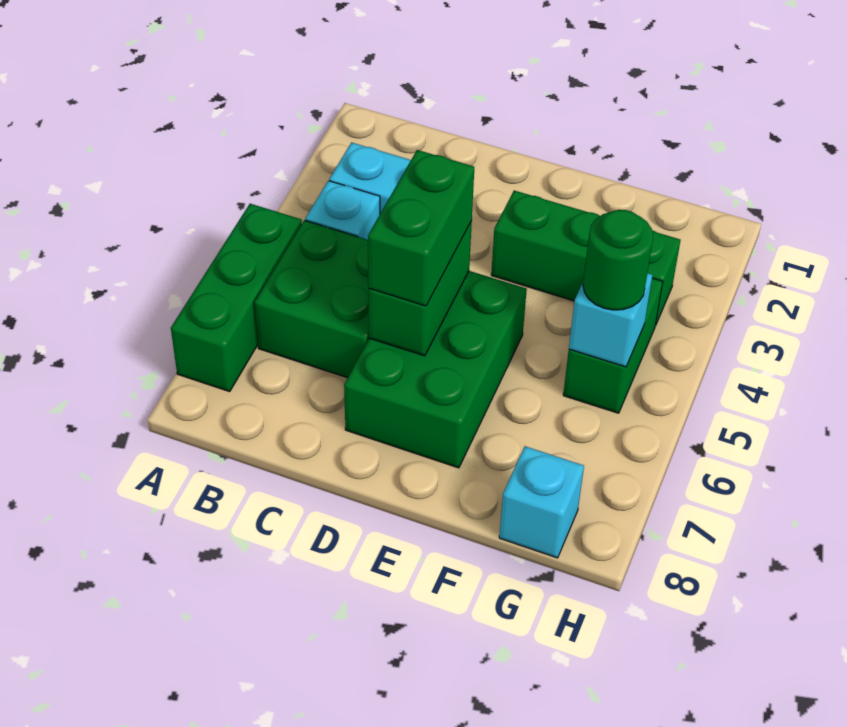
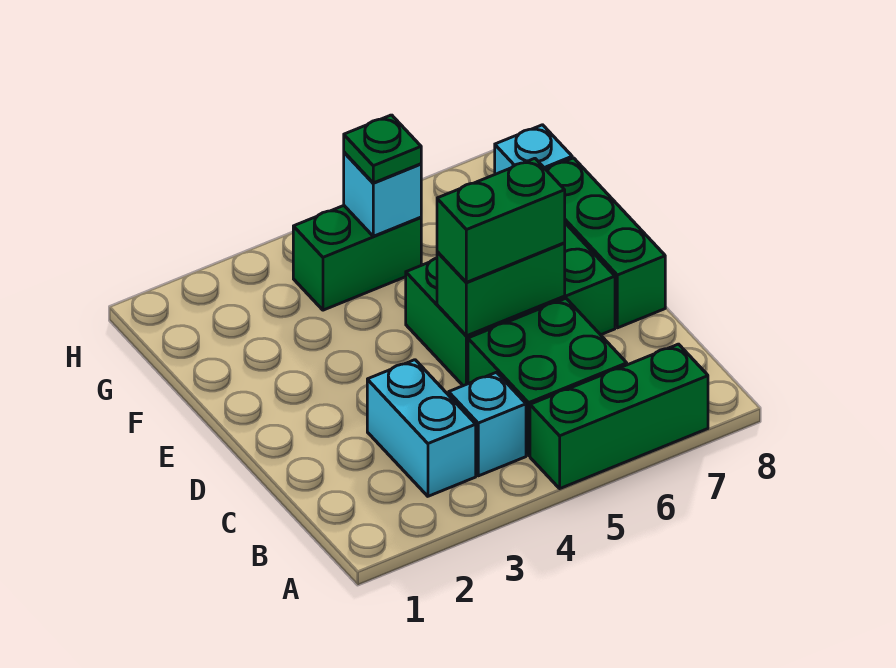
green brick E3:G3 level 1 -> green brick D8:F8 level 1
green round brick G5 level 3 -> green plate G5 level 3

